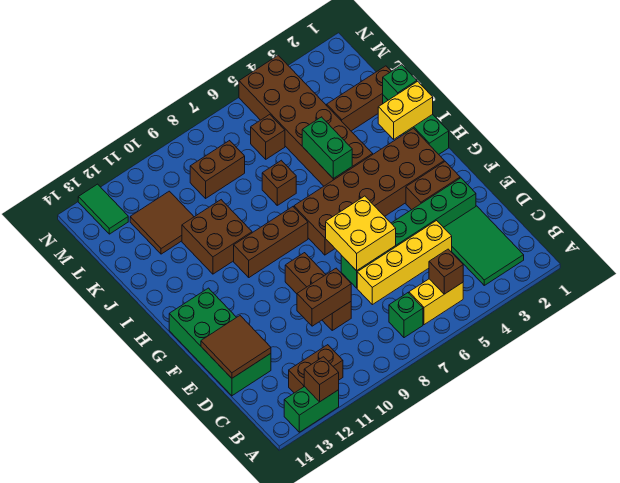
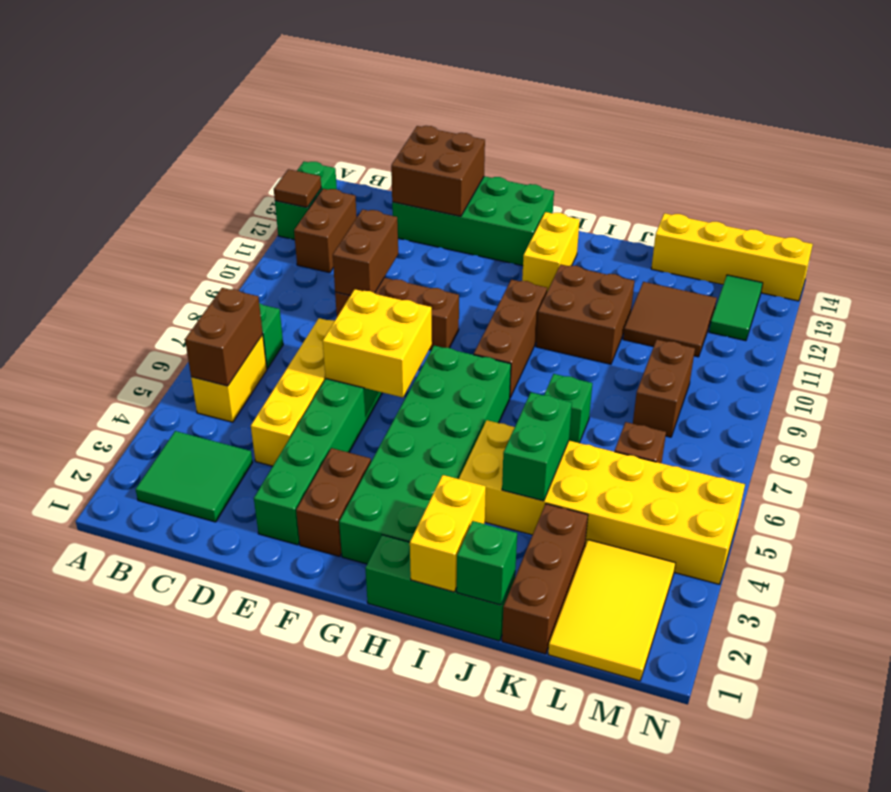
brown brick A12 level 2 -> brown tile A12 level 2
green tile B2:D3 level 1 -> green tile B2:C3 level 1
brown brick B5 level 2 -> brown brick B5:B6 level 2
brown tile D13:E14 level 2 -> brown brick D13:E14 level 2
brown brick G2:H7 level 1 -> green brick G2:H7 level 1
none -> yellow brick H12:H13 level 1
brown brick I4:N5 level 1 -> yellow brick I4:N5 level 1
green brick I5:J5 level 2 -> green brick J4:J5 level 2
brown brick J7 level 1 -> green brick J7 level 1
none -> yellow brick K14:N14 level 1
none -> yellow tile L1:M3 level 1
green tile M13:N13 level 1 -> green tile M12:M13 level 1

